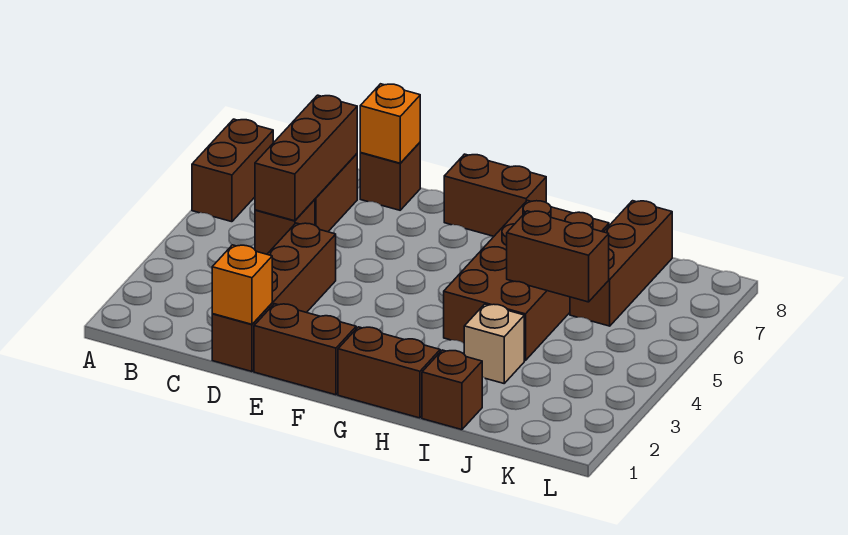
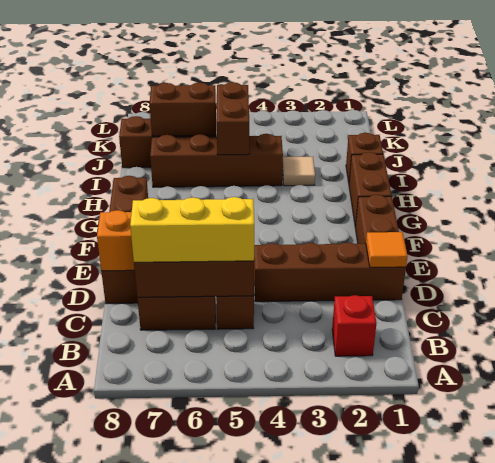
brown brick A6:A7 level 1 -> brown brick J6:J7 level 2
none -> red brick B2 level 1
none -> yellow brick C5:C7 level 3
orange brick D1 level 2 -> orange tile D1 level 2
brown brick H4:I7 level 1 -> brown brick I4:I7 level 1
tan brick I3 level 1 -> tan tile I3 level 1

